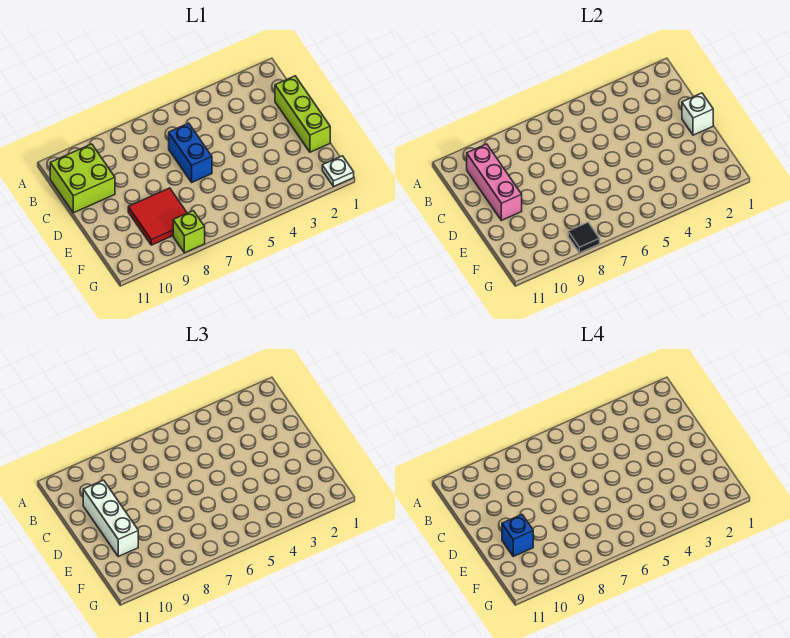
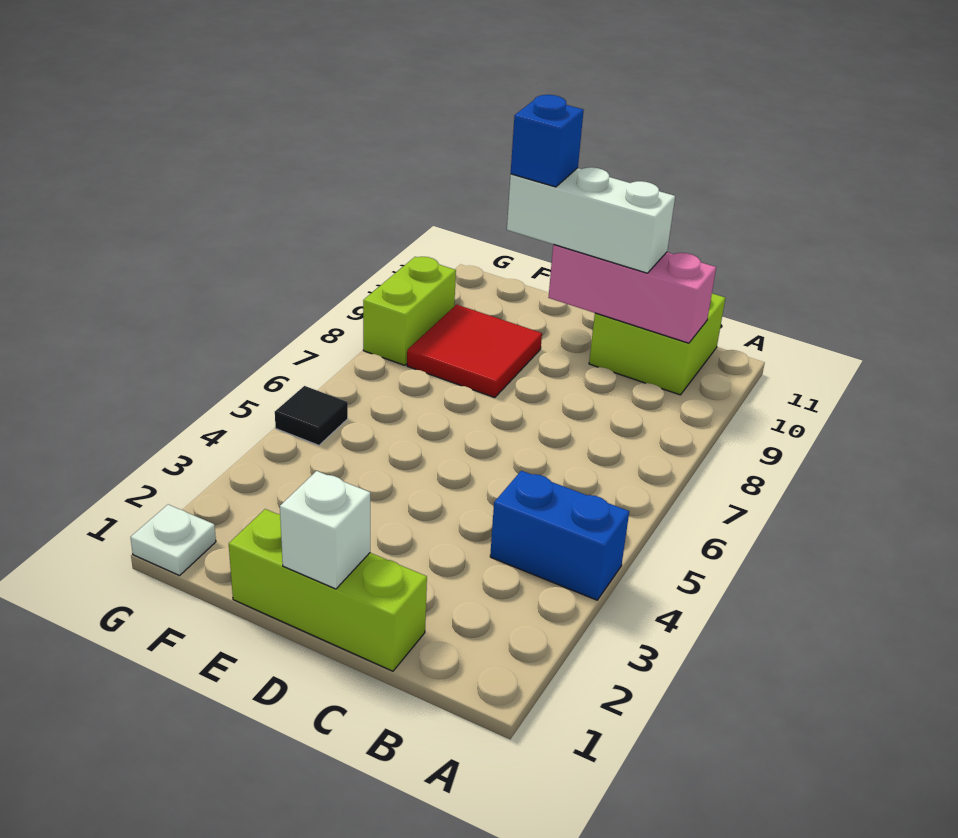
blue brick C6:D6 level 1 -> blue brick A4:B4 level 1
lime brick G8 level 1 -> lime brick G8:G9 level 1
black tile G8 level 2 -> black tile G5 level 1

